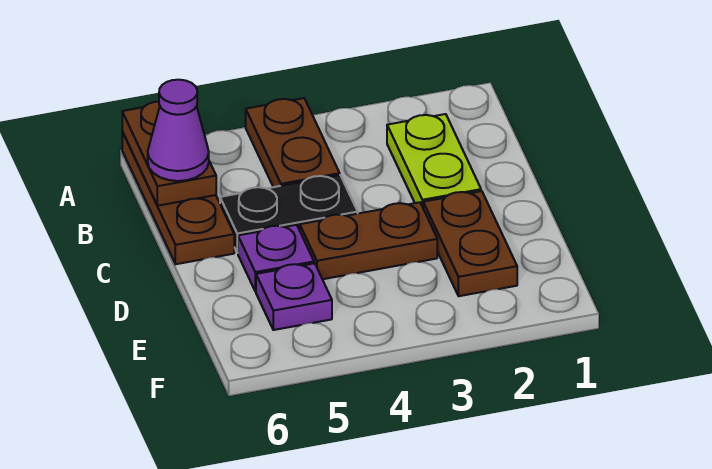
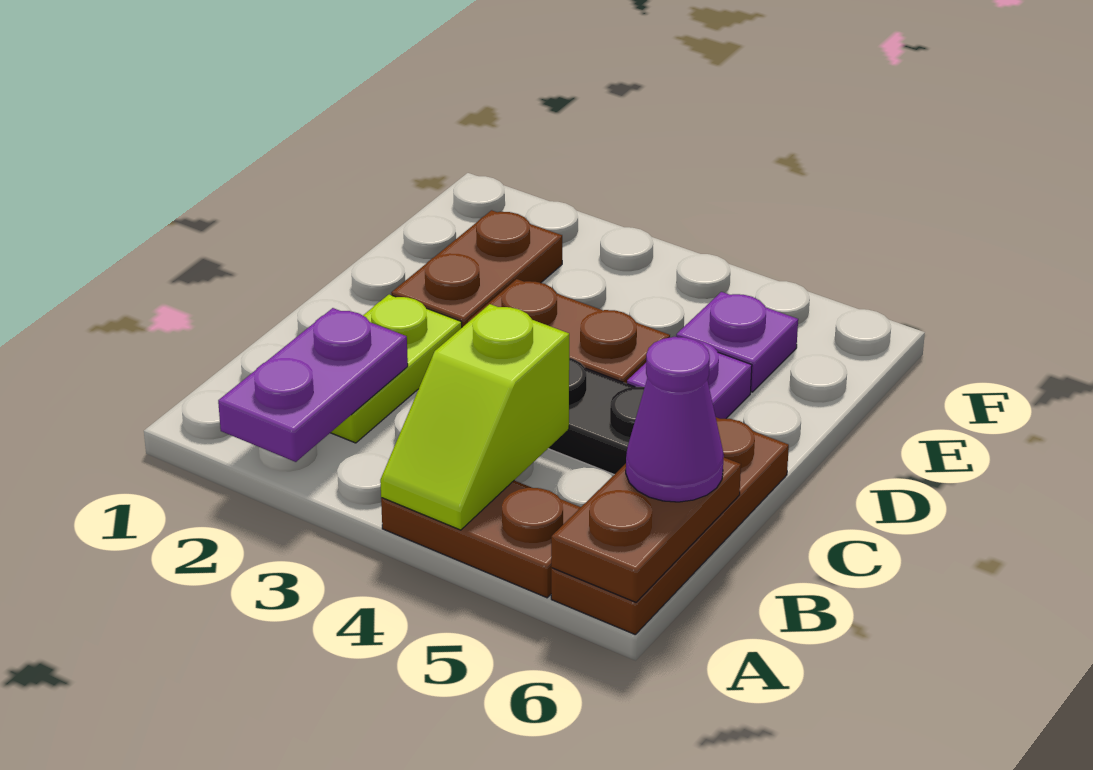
none -> purple plate A2:B2 level 2
brown plate A4:B4 level 1 -> brown plate A4:A5 level 1
none -> lime slope A4:B4 level 2 top B

